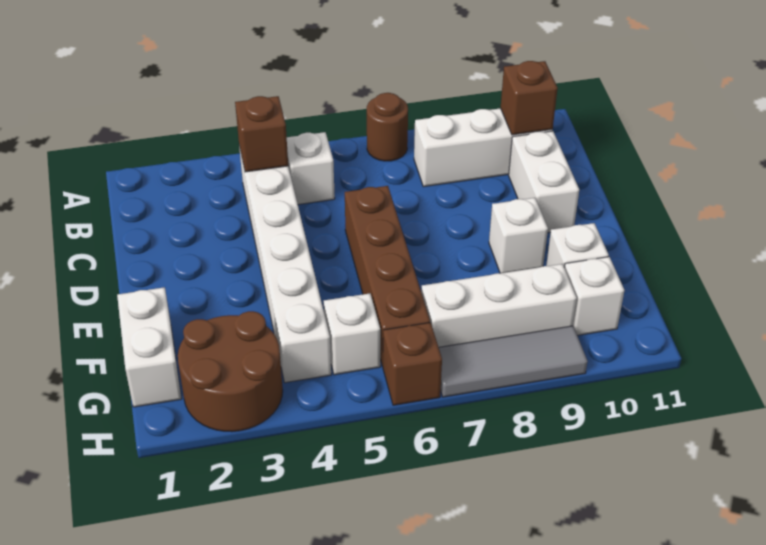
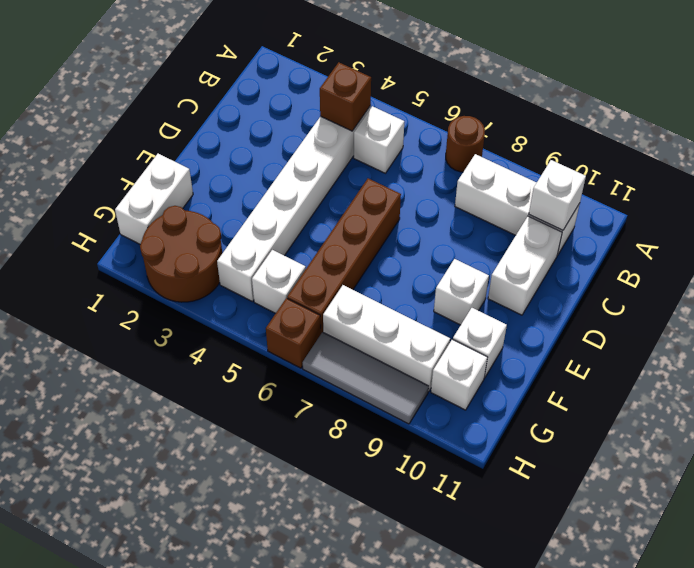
brown brick B10 level 2 -> white brick B10 level 2

